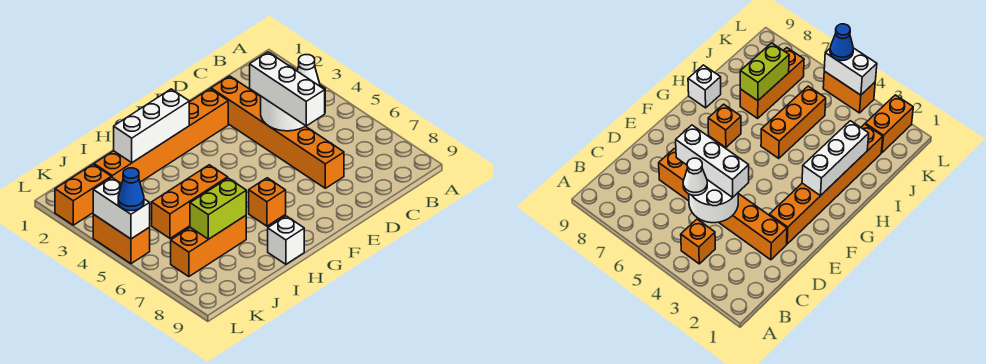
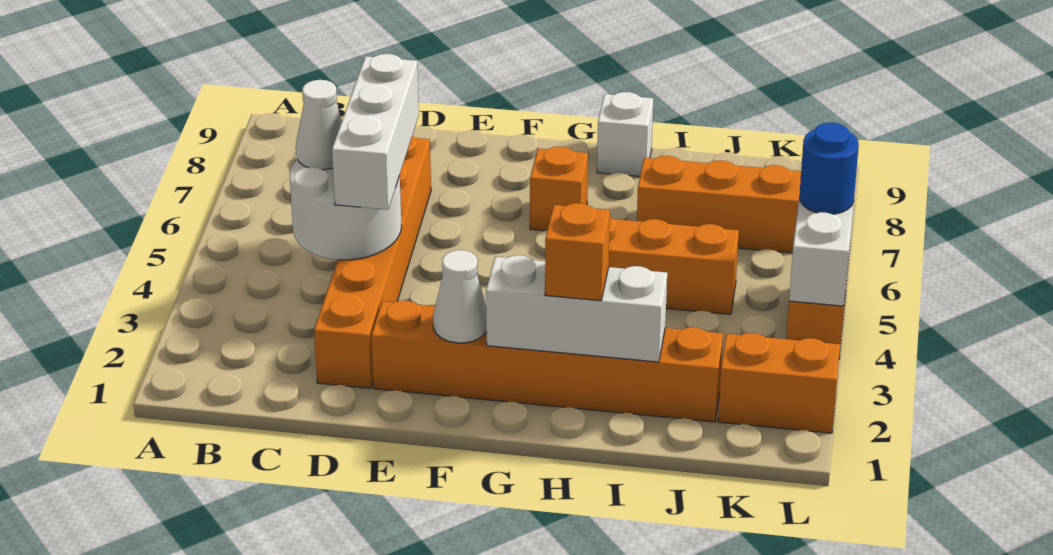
orange brick B4 level 1 -> orange brick H2 level 3
none -> white cone F2 level 2
lime brick I7:J7 level 2 -> none
blue cone L5 level 3 -> blue round brick L5 level 3

